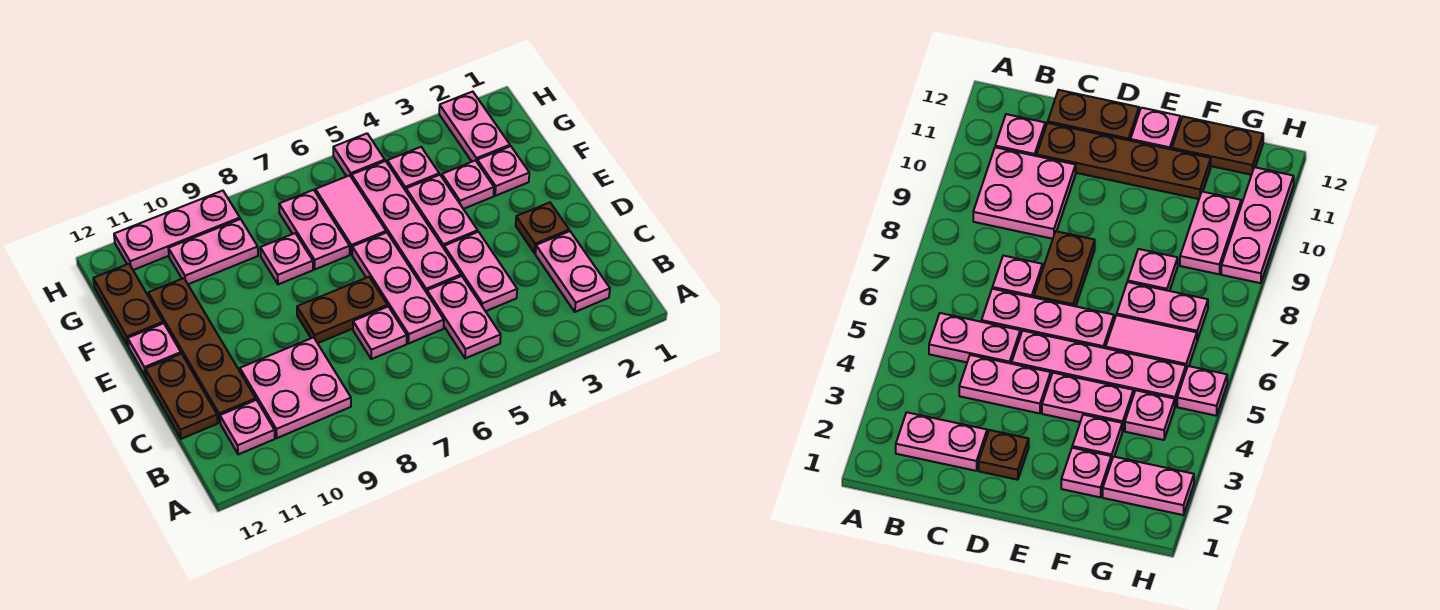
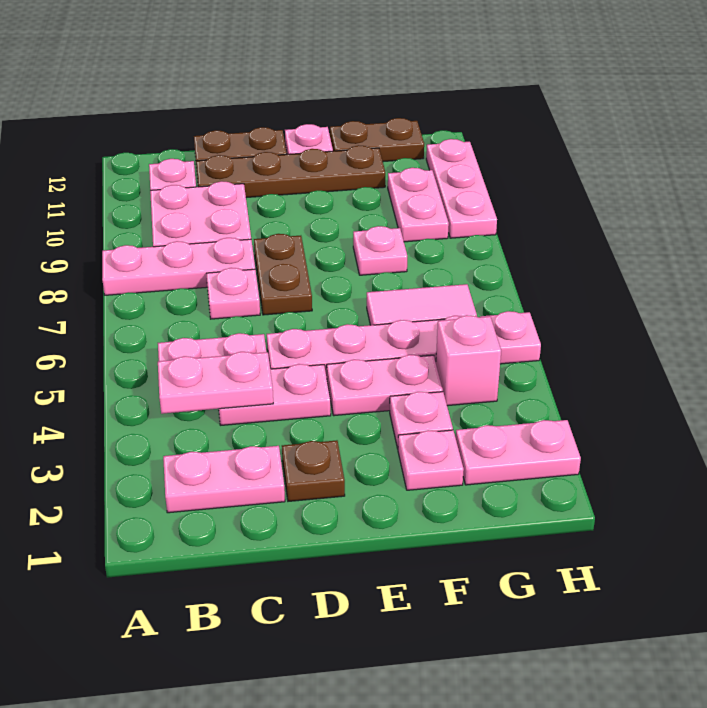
pink plate C6:E6 level 1 -> pink plate A8:C8 level 1
pink plate F7:G7 level 1 -> pink plate B4:C4 level 2
pink plate G4 level 1 -> pink brick G4 level 1

